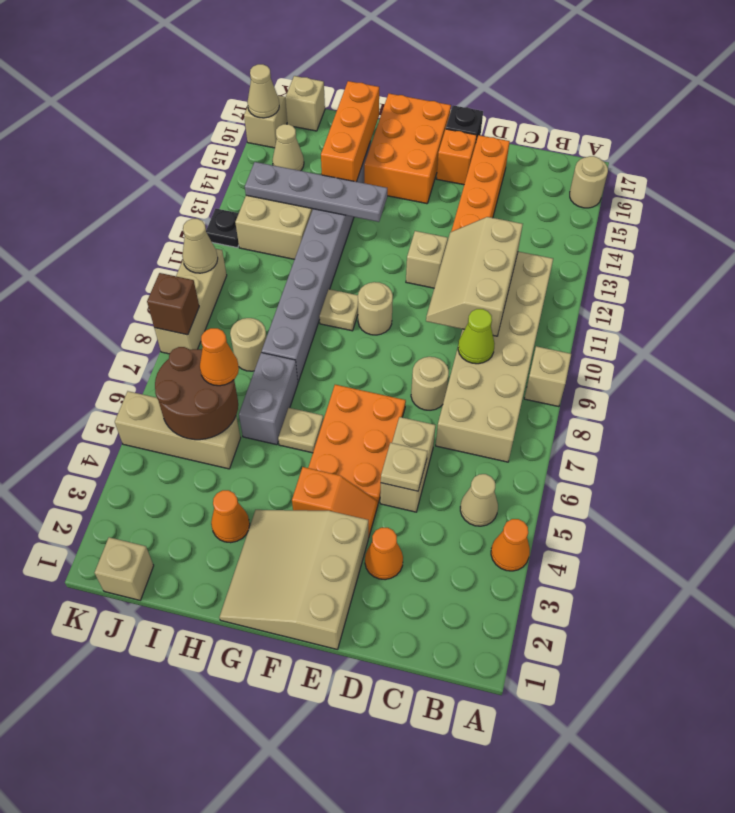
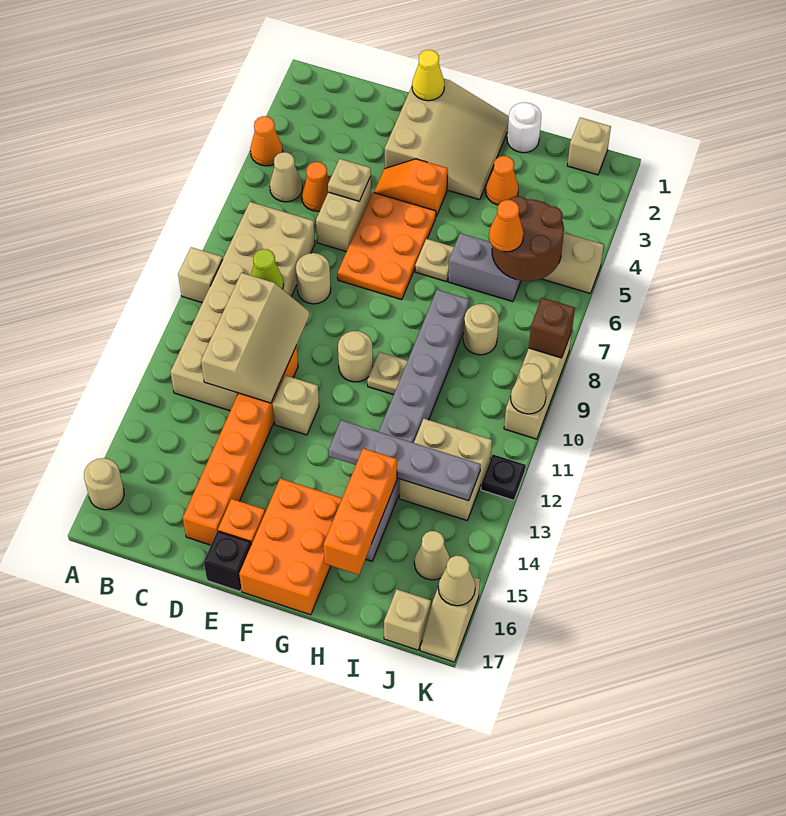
orange cone D3 level 1 -> orange cone C5 level 1
none -> yellow cone E1 level 2
none -> white round brick H1 level 1
grey brick H6:H7 level 1 -> grey brick H6:I6 level 1

